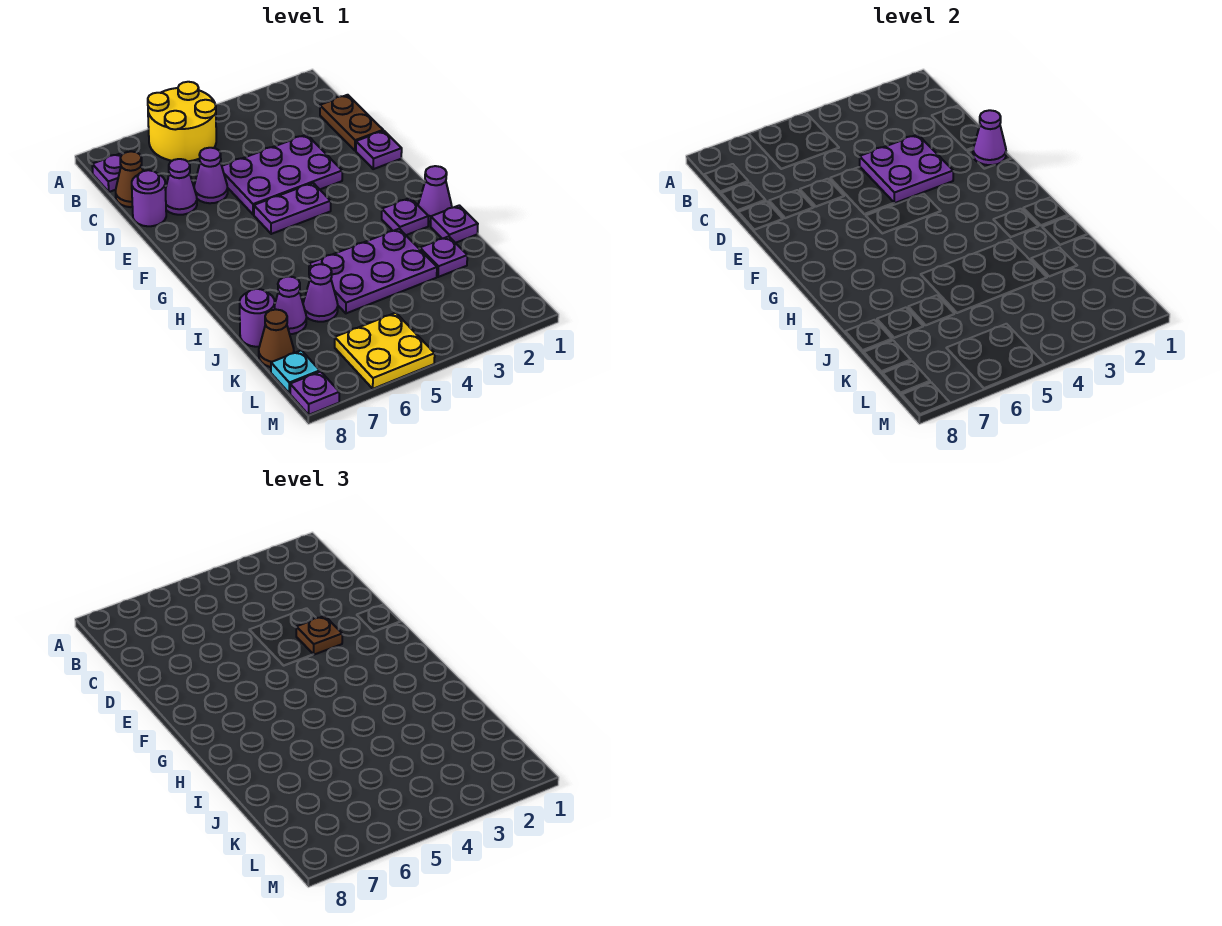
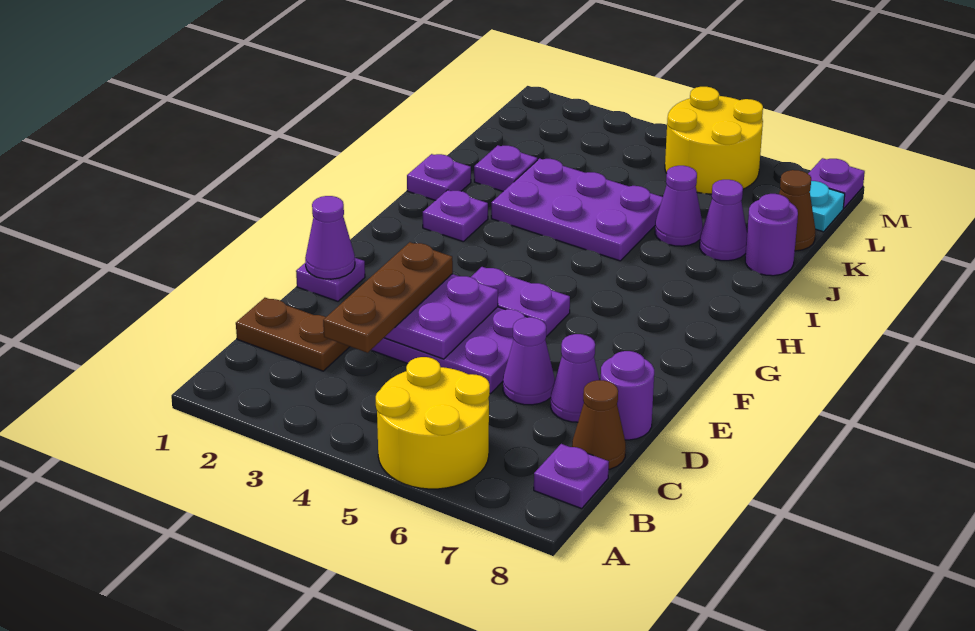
brown plate C1:D1 level 1 -> brown plate C1:C2 level 1
brown plate E3 level 3 -> brown plate C3:E3 level 3
purple cone H1 level 1 -> none
yellow plate L5:M6 level 1 -> yellow round brick L5:M6 level 1

